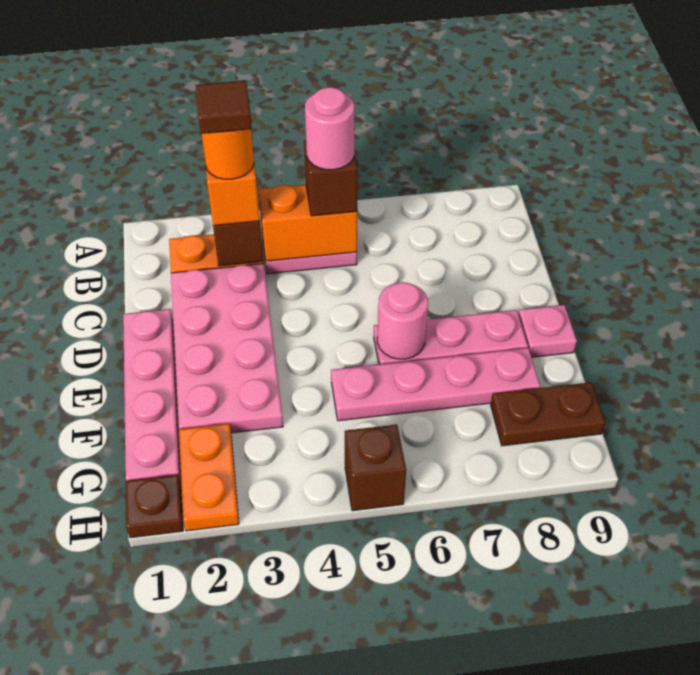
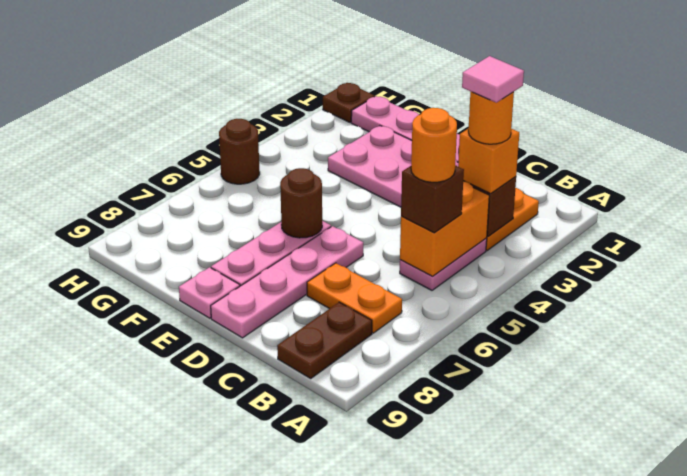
brown tile B3 level 5 -> pink tile B3 level 5
pink round brick B5 level 4 -> orange round brick B5 level 4
pink round brick E6 level 2 -> brown round brick E6 level 2
pink plate F5:F8 level 1 -> pink plate D6:D9 level 1
orange plate G2:H2 level 1 -> orange plate B7:C7 level 1
brown plate G8:G9 level 1 -> brown plate B8:B9 level 1
brown brick H5 level 1 -> brown round brick H5 level 1

